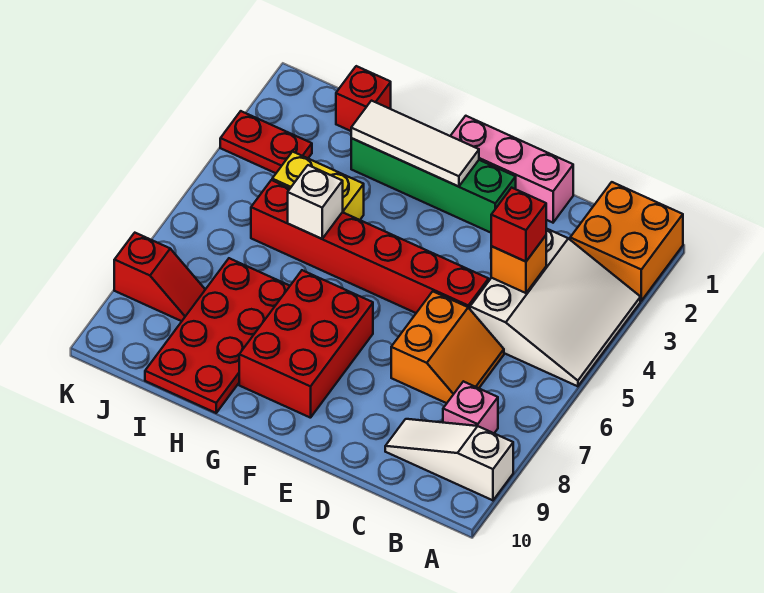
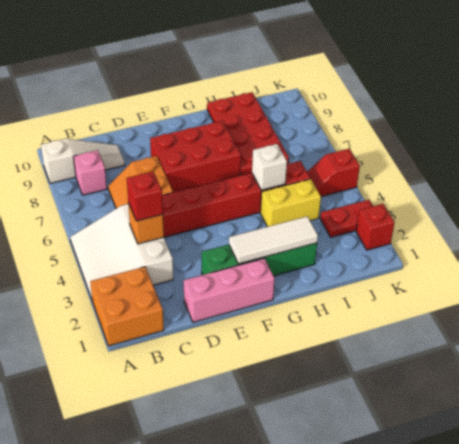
red brick F7:G9 level 1 -> red brick E7:G8 level 1
red brick I1 level 1 -> red brick K2 level 1
red slope J8:K8 level 1 top K -> red slope J5:K5 level 1 top K

